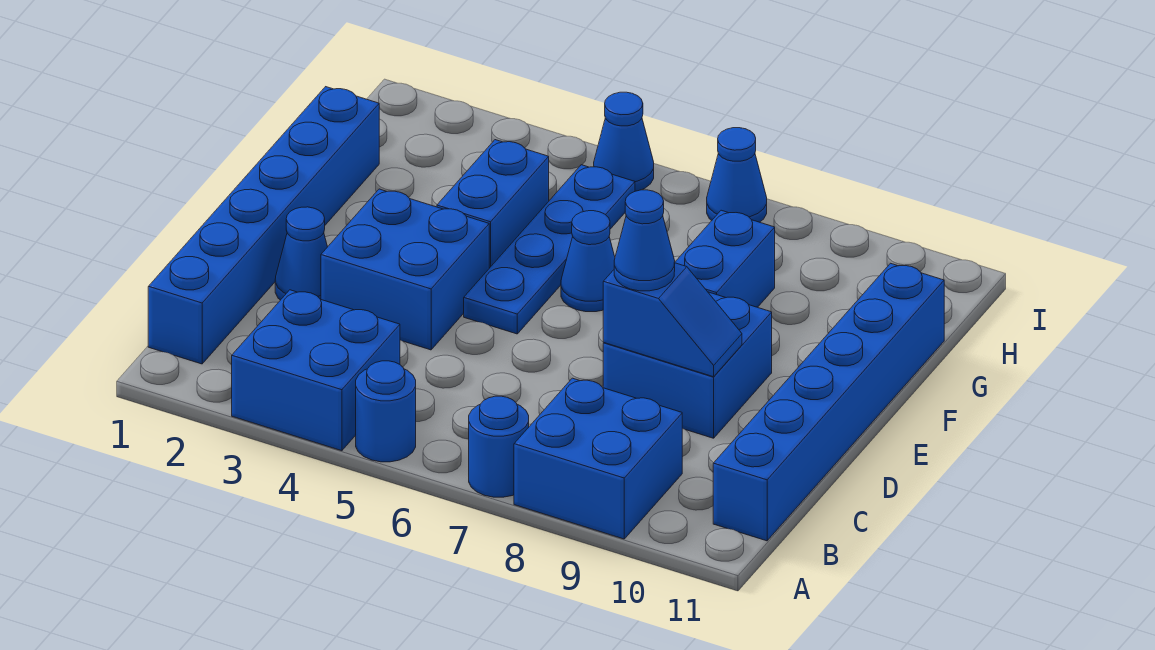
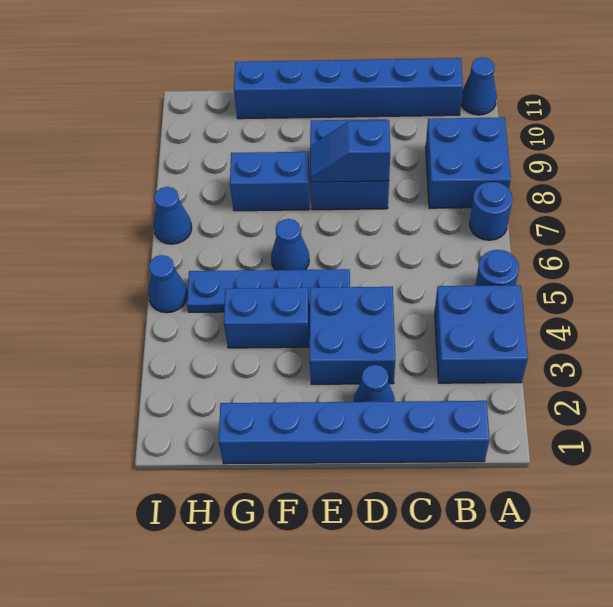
blue slope D8:D9 level 2 top 8 -> blue slope D8:E8 level 2 top D
blue cone D8 level 3 -> blue cone A11 level 1

